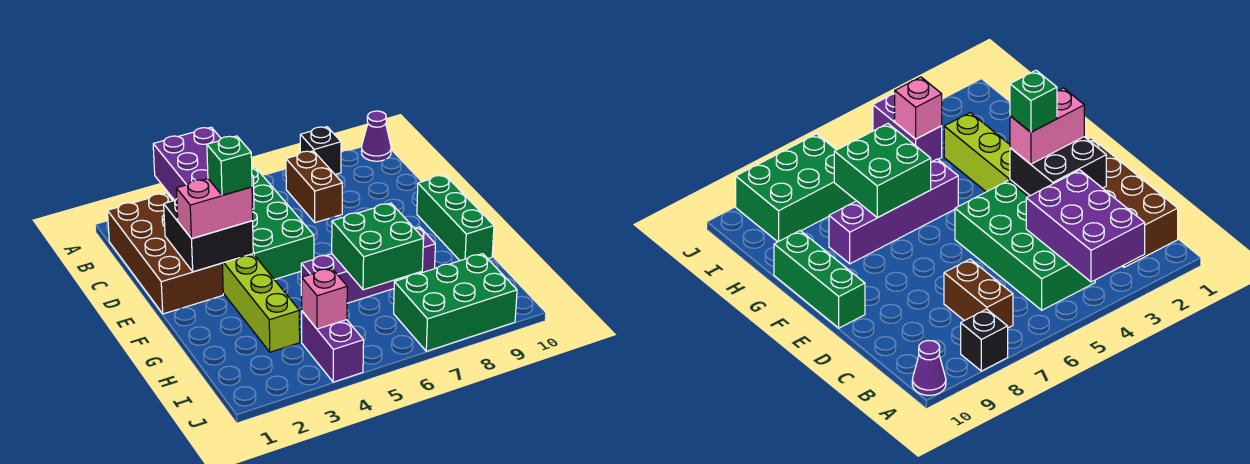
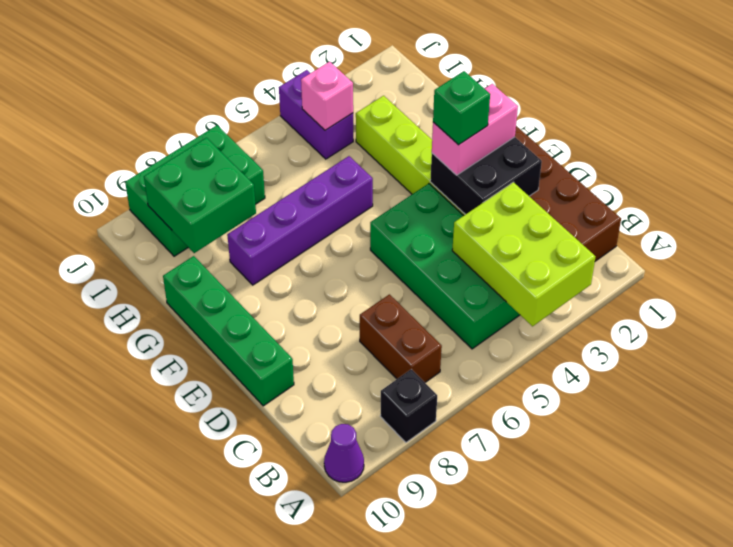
purple brick A3:C4 level 2 -> lime brick A3:C4 level 2
green brick E10:G10 level 1 -> green brick D10:G10 level 1
green brick G6:H7 level 2 -> green brick H8:I9 level 2

